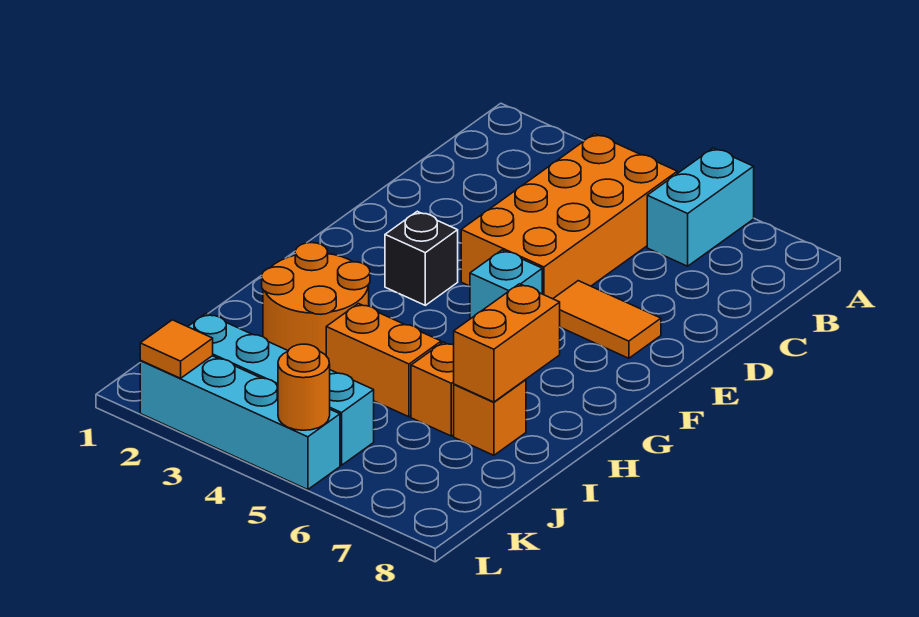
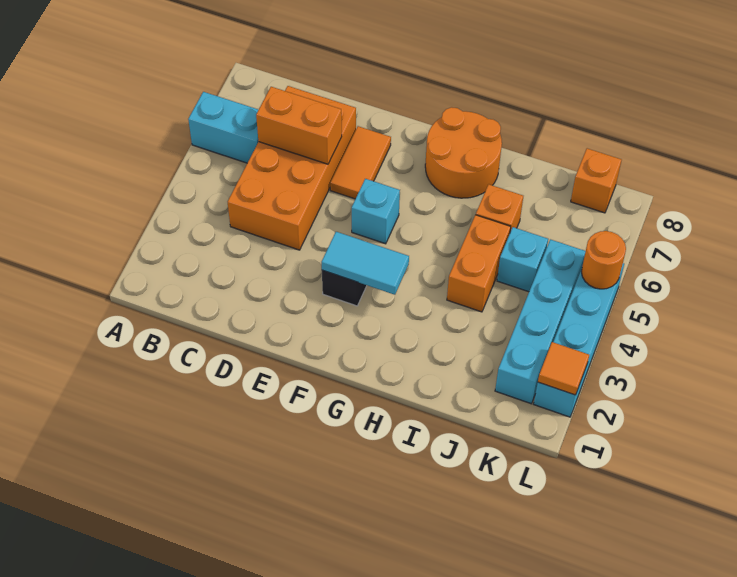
orange brick B4:E5 level 1 -> orange brick C4:D7 level 1
none -> cyan tile F3:G3 level 2
orange round brick H2:I3 level 1 -> orange round brick G7:H8 level 1
orange brick H7:I7 level 2 -> orange brick C6:D6 level 2
orange brick I7 level 1 -> orange brick K8 level 1
none -> cyan brick J5 level 1

